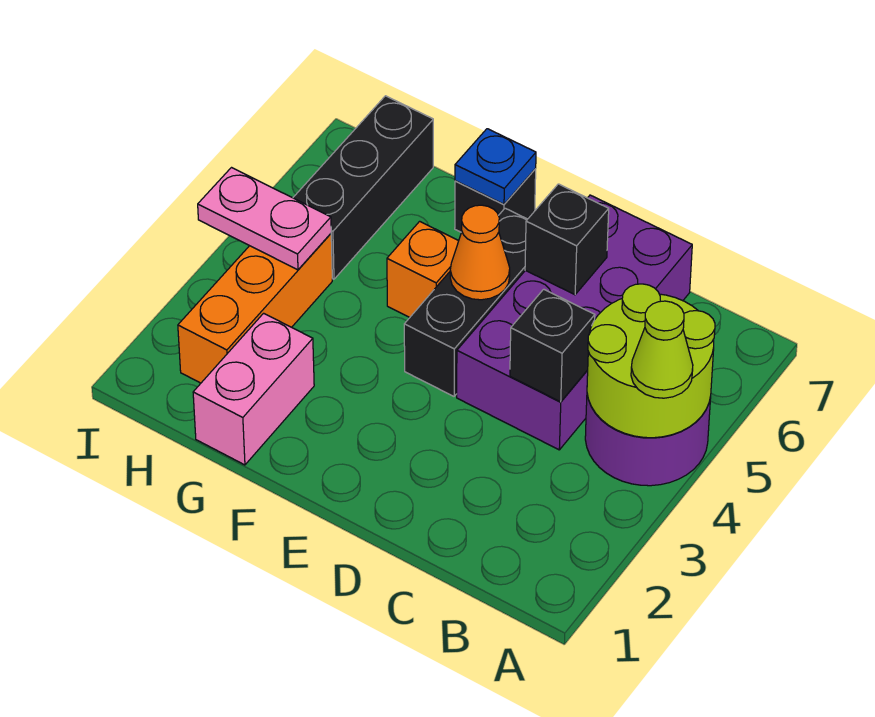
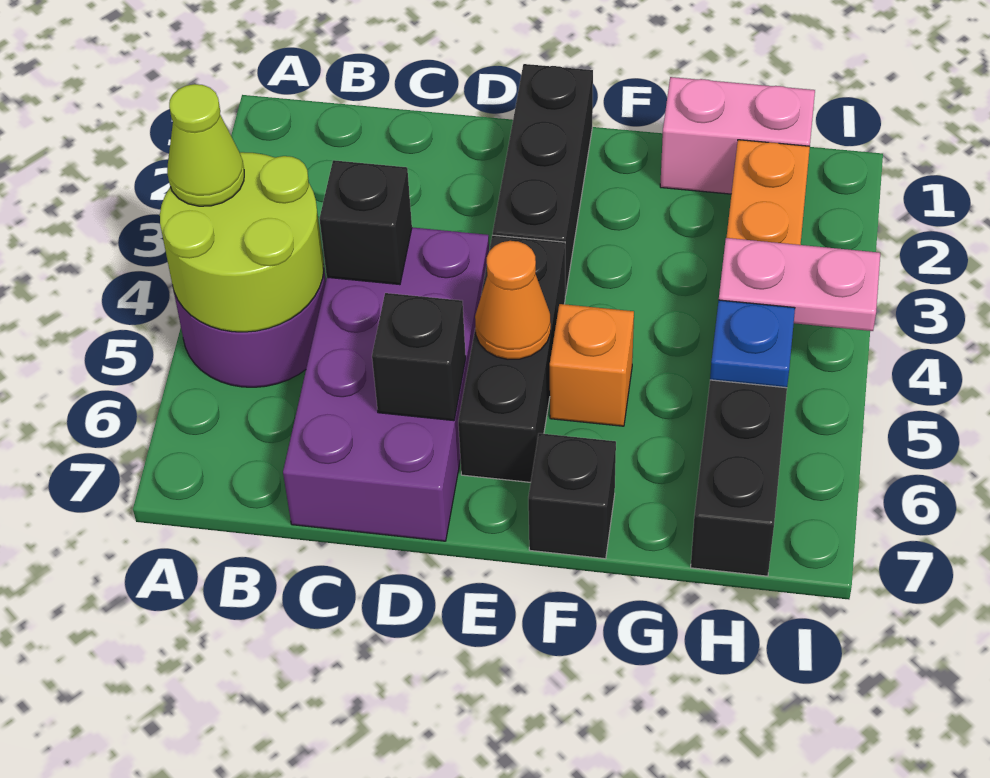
none -> black brick E1:E3 level 1
blue plate F7 level 2 -> blue plate H5 level 2
pink brick G1:G2 level 1 -> pink brick G1:H1 level 1

